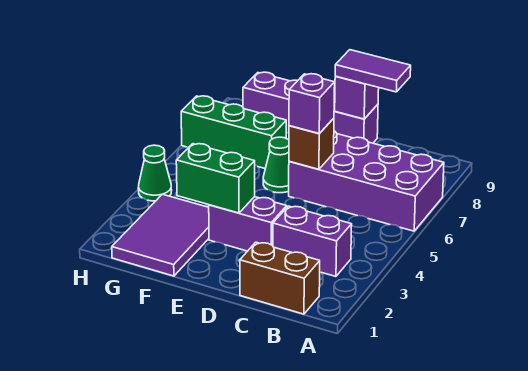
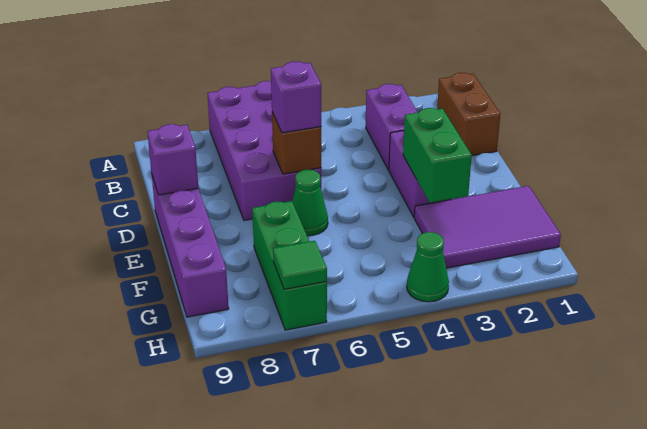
purple tile C9:D9 level 3 -> none
none -> green tile H7 level 2

